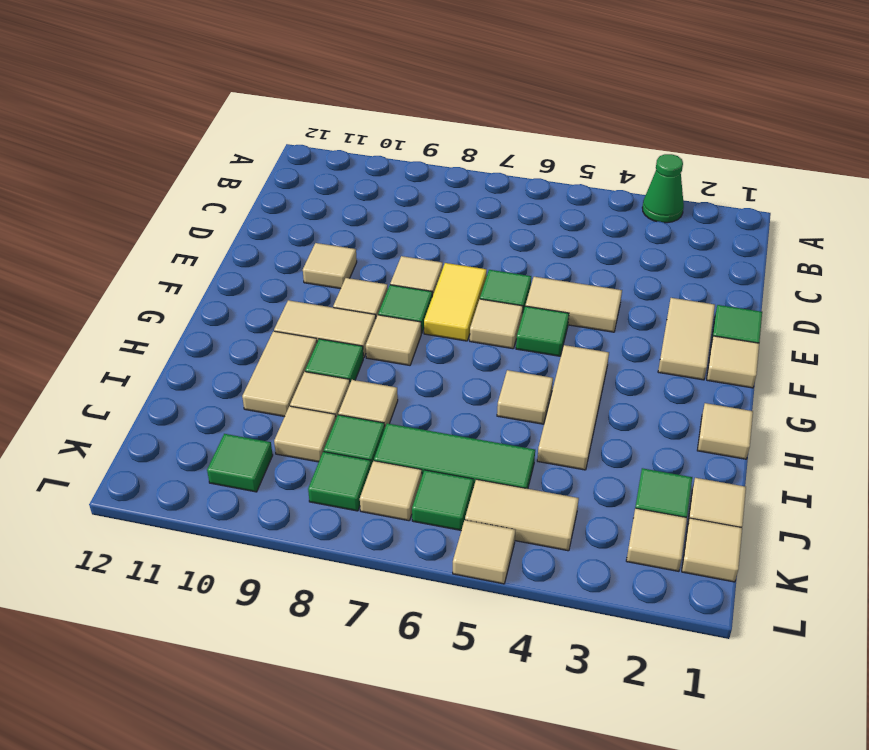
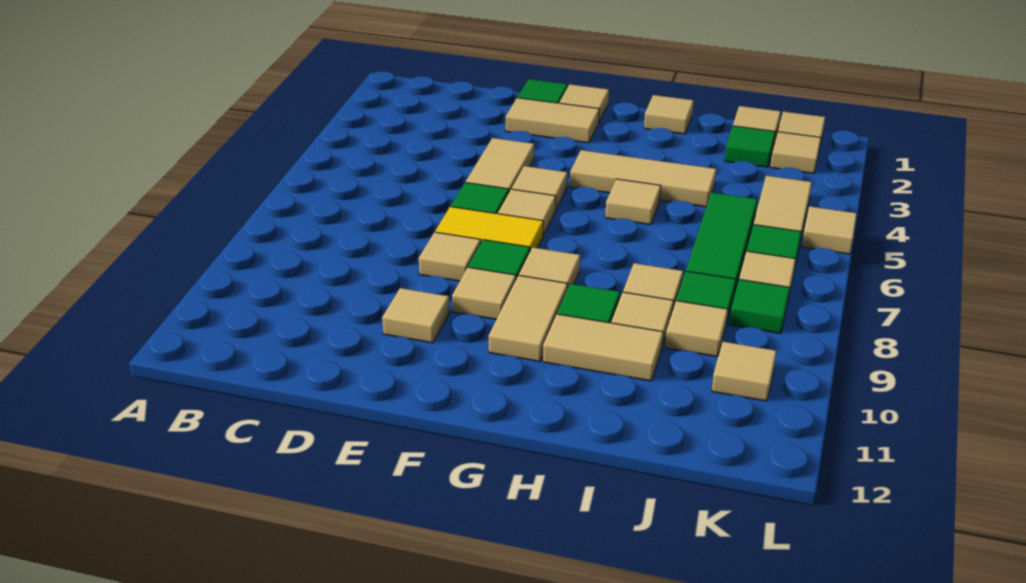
green cone A3 level 1 -> none
green tile F5 level 1 -> tan tile F5 level 1
green tile K10 level 1 -> tan tile K10 level 1

